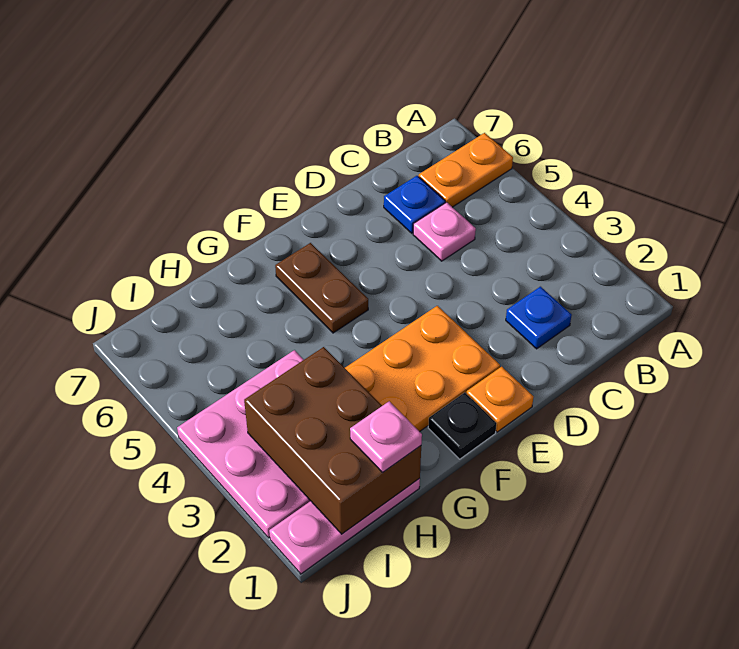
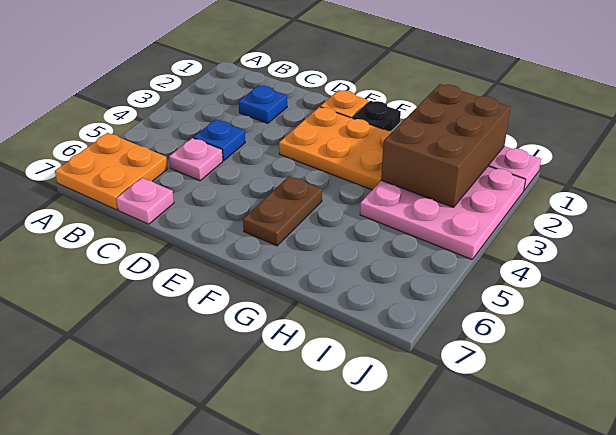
orange plate A6:B6 level 1 -> orange plate A6:B7 level 1
blue plate C6 level 1 -> blue plate C4 level 1
pink plate H1 level 3 -> pink plate C7 level 1

